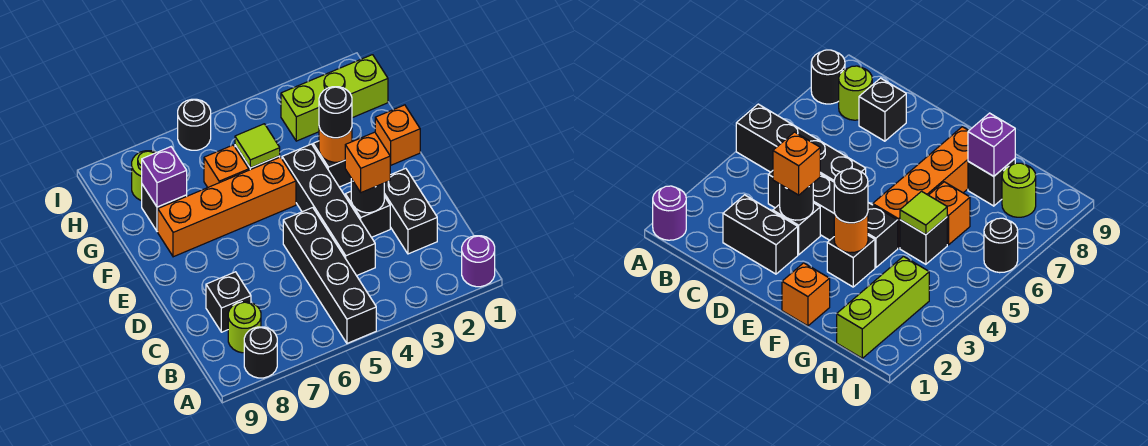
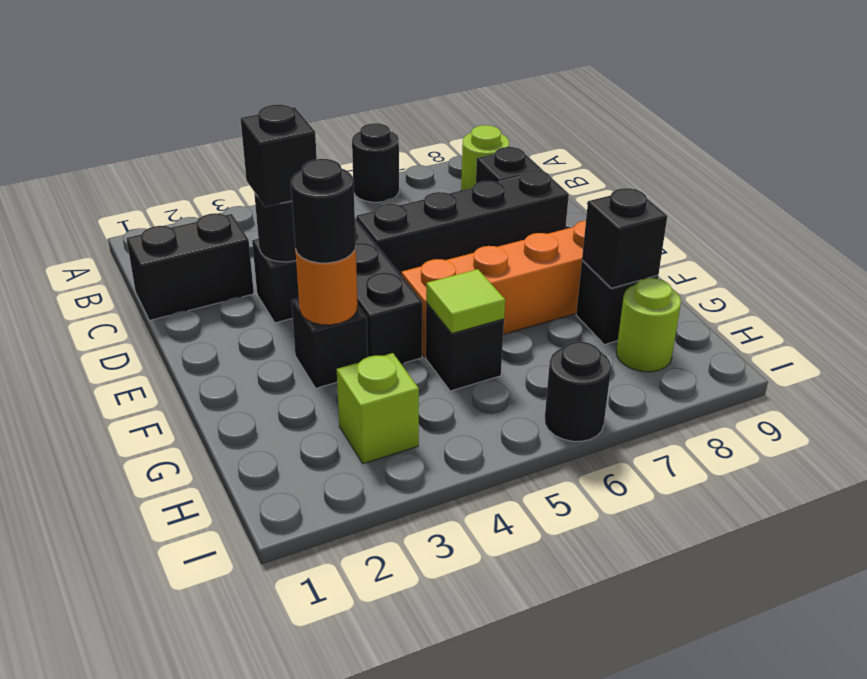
purple round brick A1 level 1 -> none
black brick A5:D5 level 1 -> black brick D5:D8 level 1
black round brick A8 level 1 -> black round brick A6 level 1
black brick C2:D2 level 1 -> black brick C1:C2 level 1
orange brick D3 level 3 -> black brick D3 level 3
orange brick F1 level 1 -> none
orange brick G6 level 1 -> none
purple brick G8 level 2 -> black brick G8 level 2
lime brick H1:H3 level 1 -> lime brick H3 level 1

